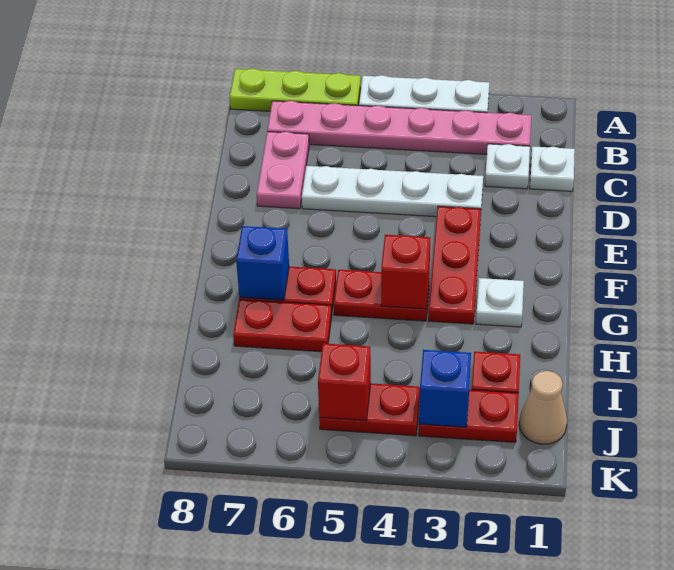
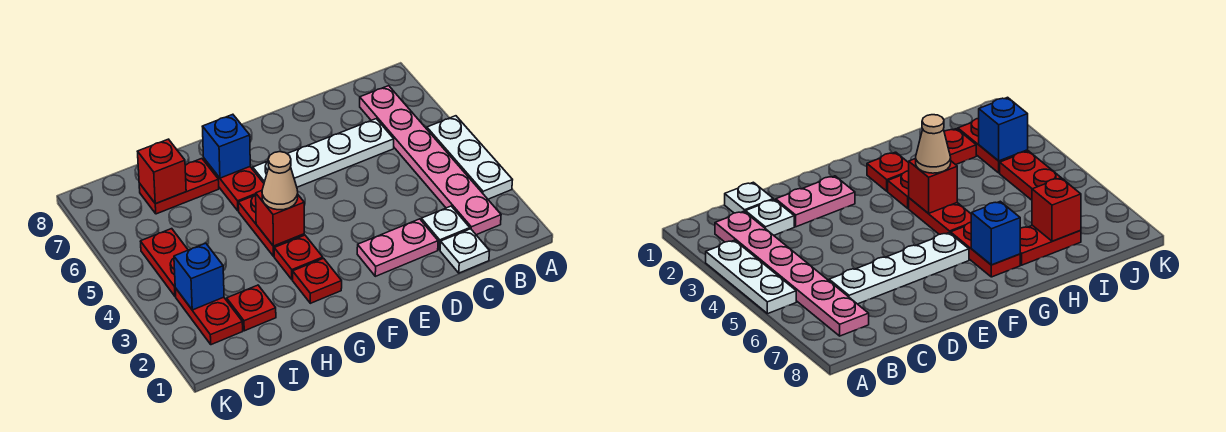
lime plate A6:A8 level 1 -> none
pink plate C7:D7 level 1 -> pink plate D2:E2 level 1
white plate D3:D6 level 1 -> white plate C6:F6 level 1
red plate E3:G3 level 1 -> red plate G3 level 1
white plate G2 level 1 -> red plate G2 level 1
red plate H6:H7 level 1 -> red plate H7:I7 level 1
tan cone J1 level 1 -> tan cone G4 level 3
red brick J5 level 2 -> red brick I7 level 2

